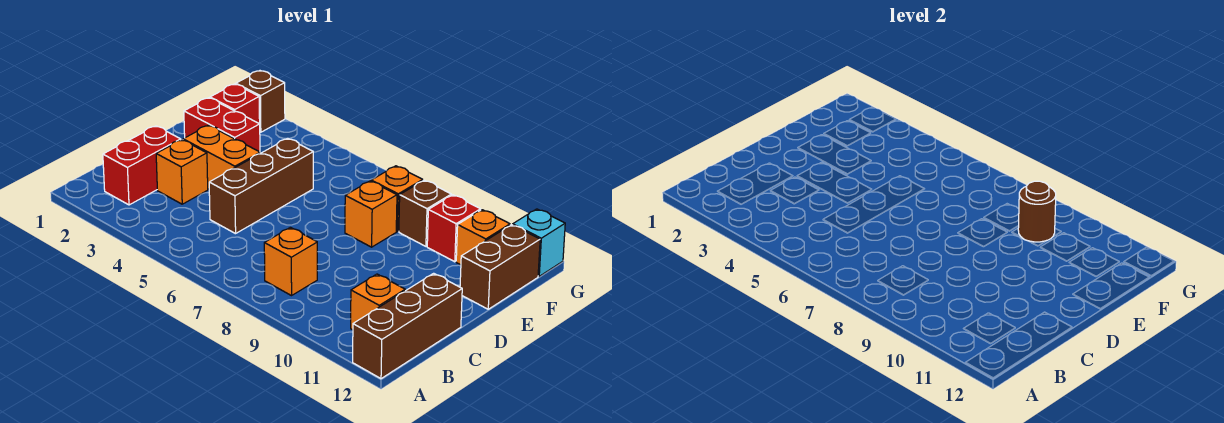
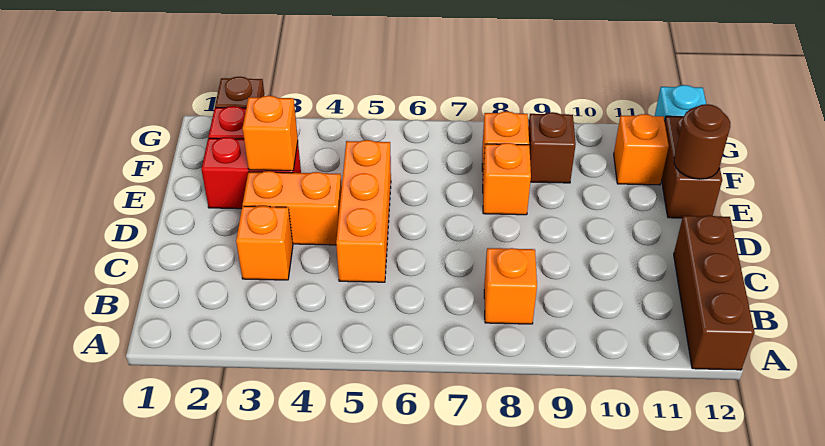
red brick B2:C2 level 1 -> none
orange brick B11 level 1 -> orange brick E3 level 2
brown brick C5:E5 level 1 -> orange brick C5:E5 level 1
brown round brick F9 level 2 -> brown round brick E12 level 2
red brick F10 level 1 -> none

